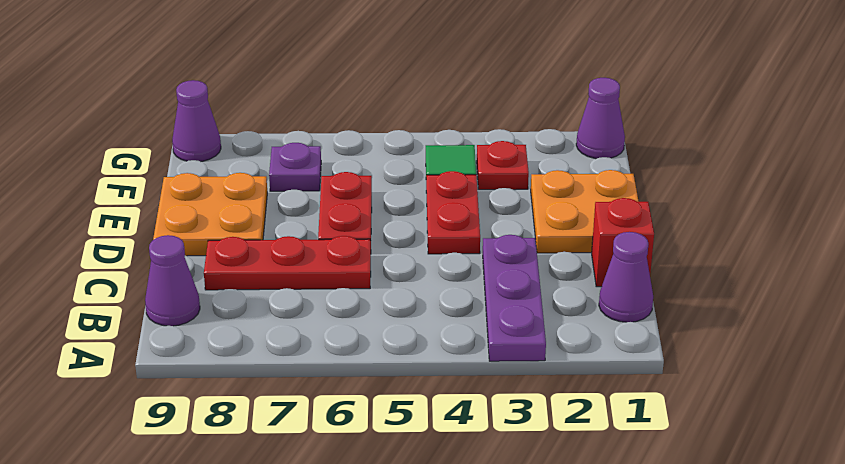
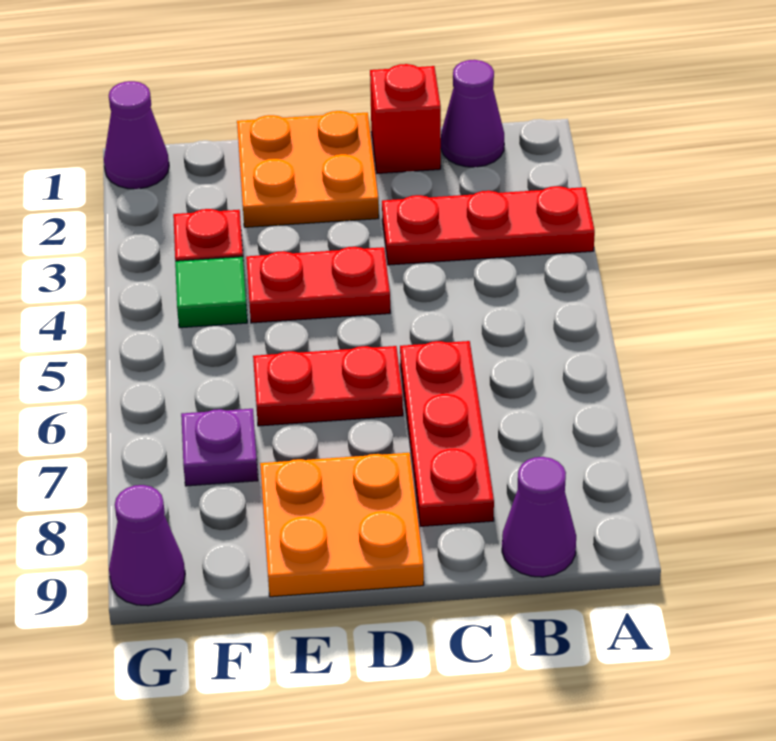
purple plate A3:C3 level 1 -> red plate A3:C3 level 1

